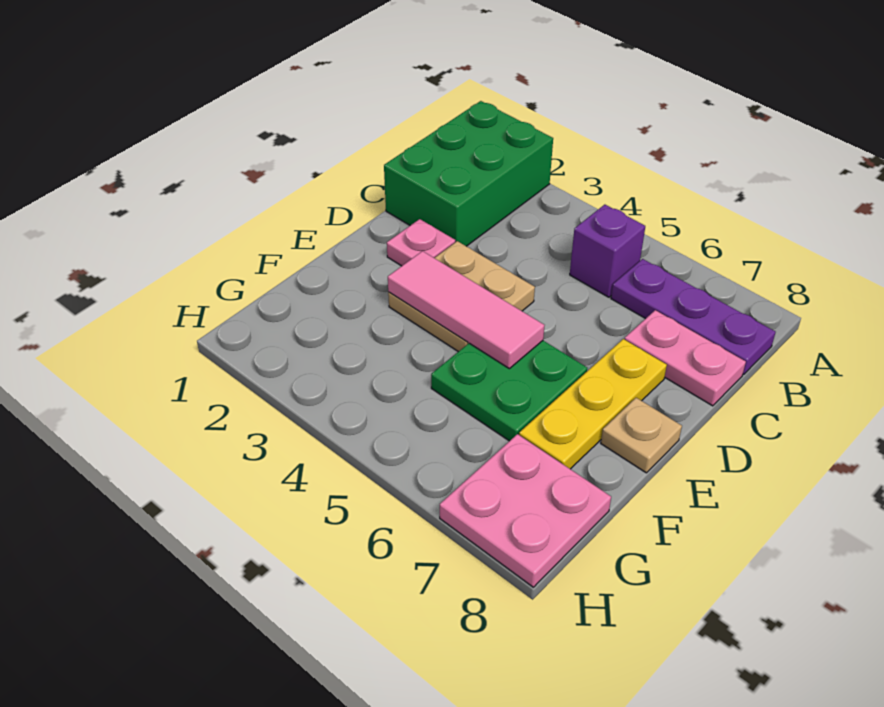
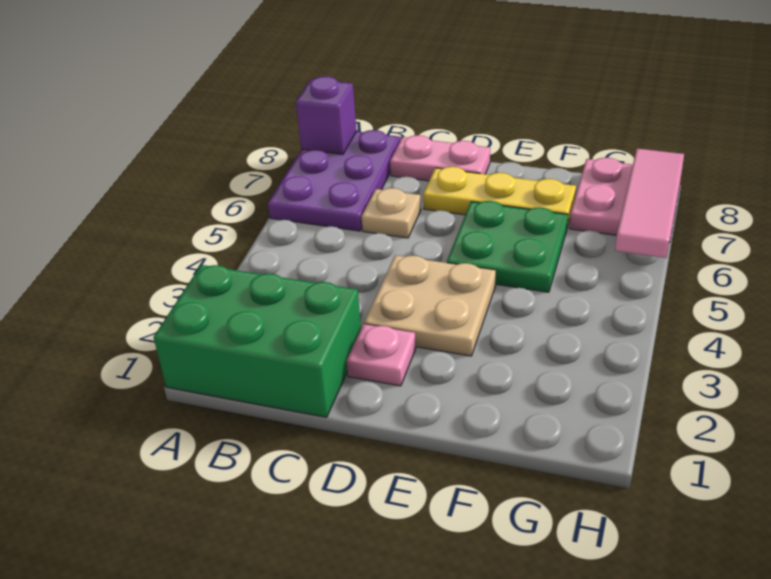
purple brick B5 level 1 -> purple brick A8 level 2
purple plate B6:B8 level 1 -> purple plate A6:B8 level 1
pink plate C7:C8 level 1 -> pink plate C8:D8 level 1
pink tile E3:E5 level 2 -> pink tile H6:H8 level 2
tan plate E8 level 1 -> tan plate C6 level 1

